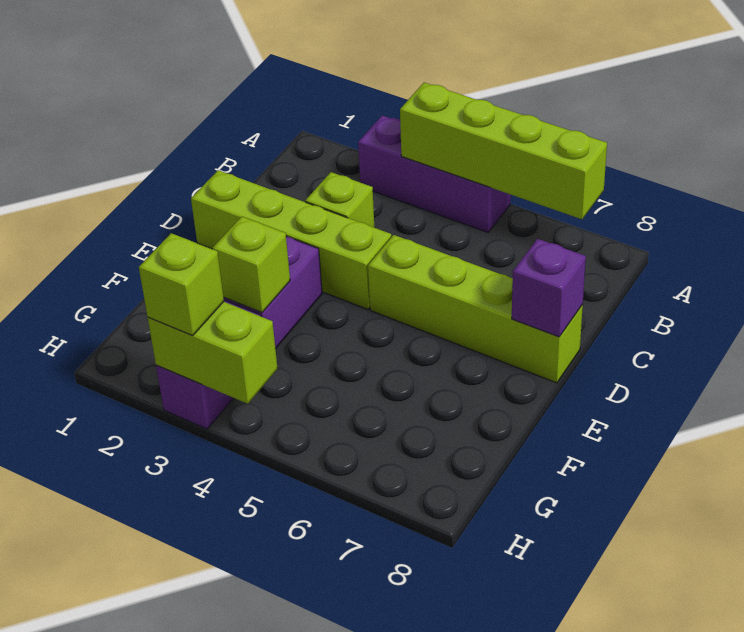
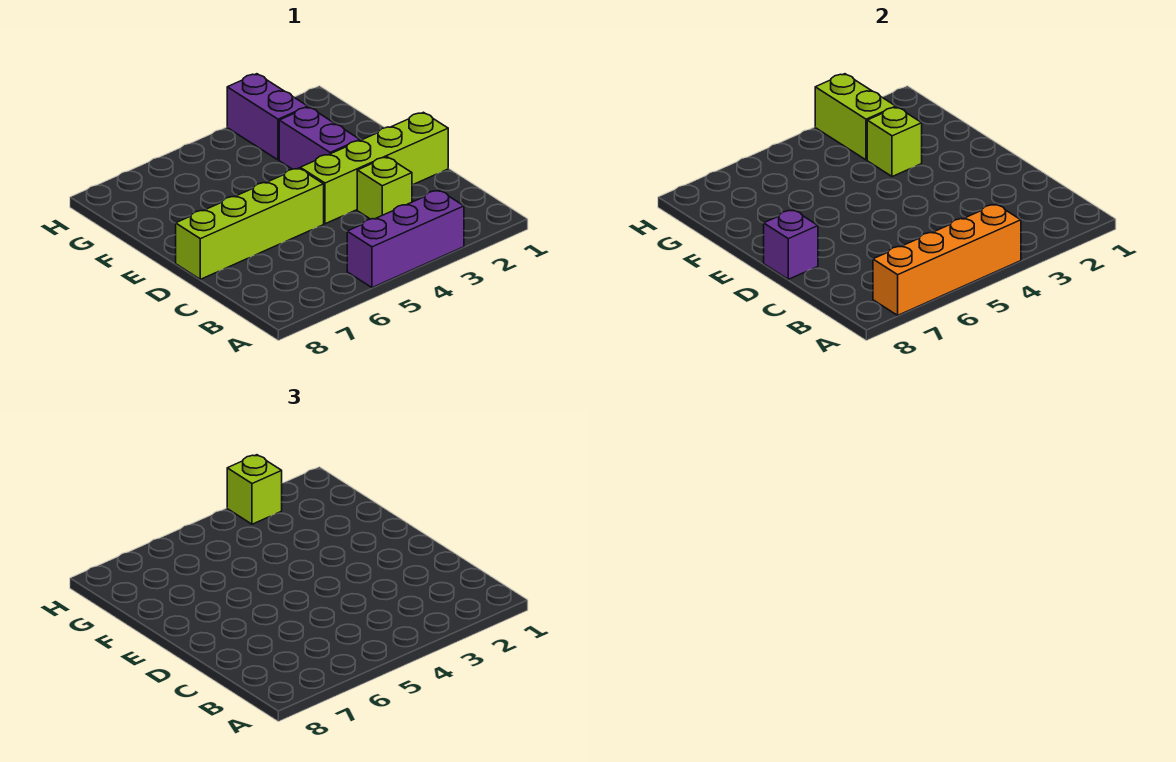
lime brick A4:A7 level 2 -> orange brick A4:A7 level 2
lime brick H3:H4 level 2 -> lime brick G3:H3 level 2

